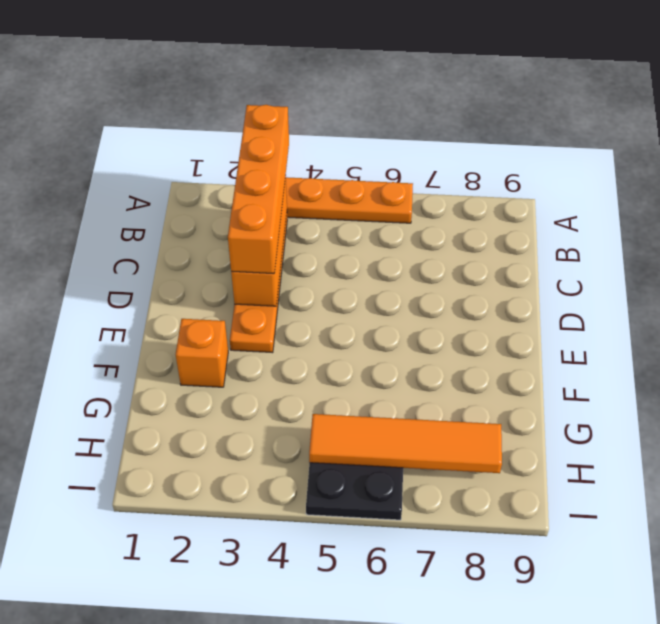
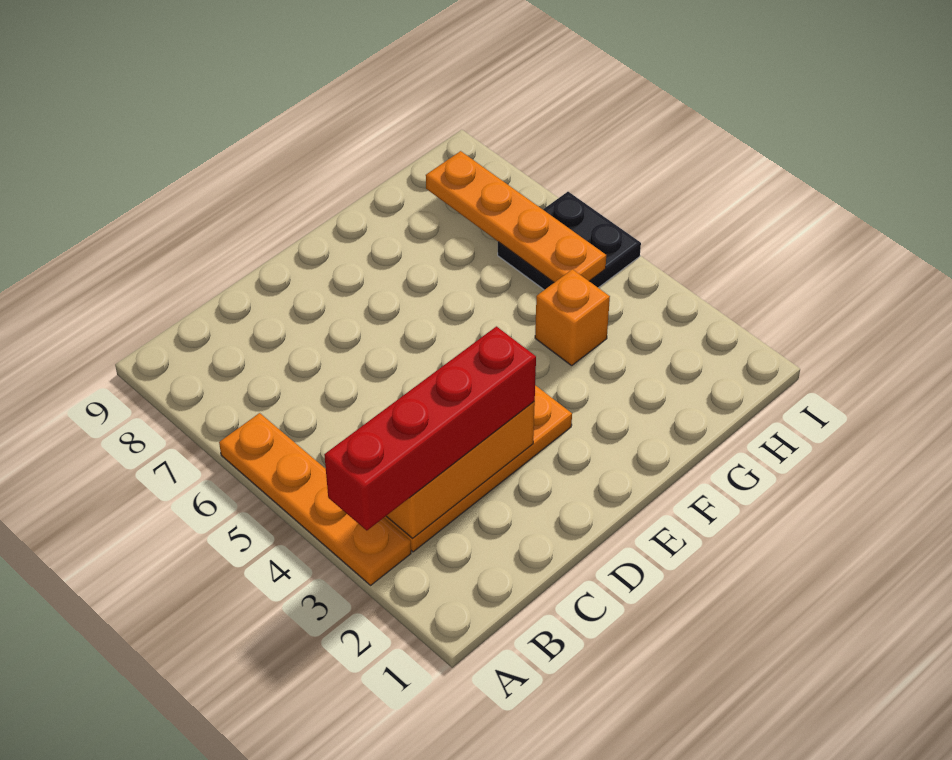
orange brick A3:D3 level 3 -> red brick A3:D3 level 3
orange brick F2 level 1 -> orange brick G4 level 1
orange tile H5:H8 level 2 -> orange plate H5:H8 level 2

